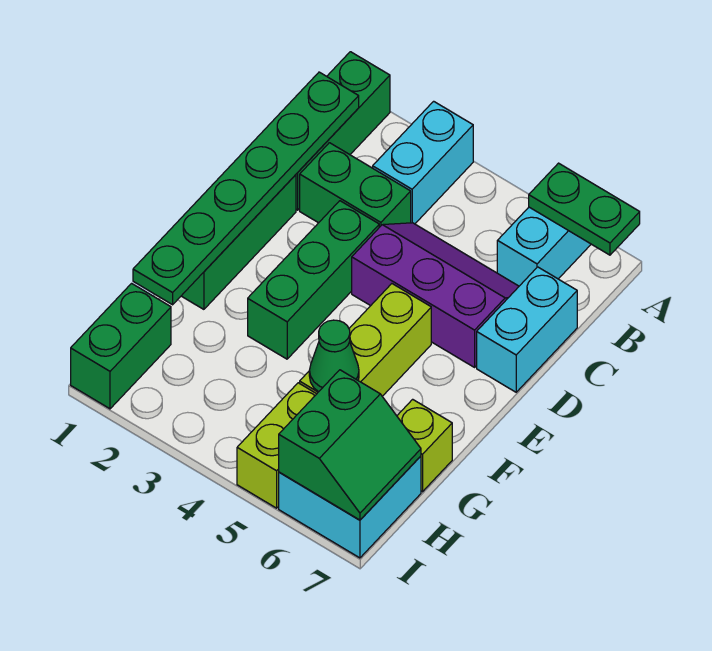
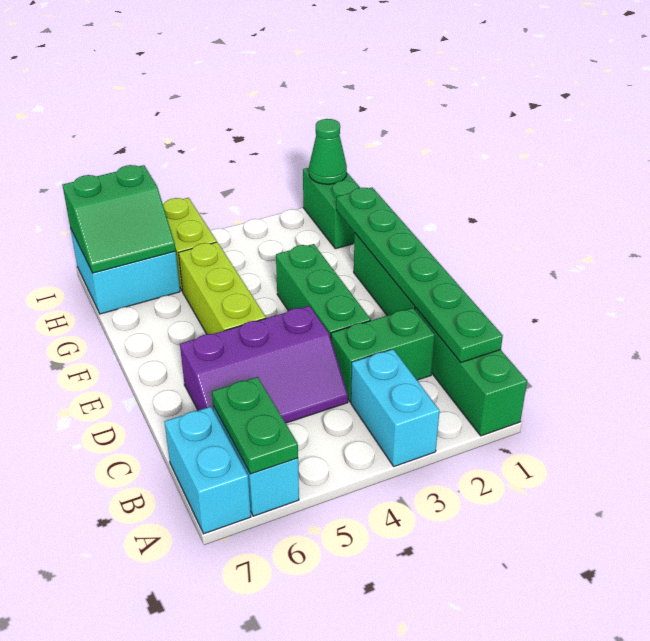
green plate A6:A7 level 2 -> green plate A6:B6 level 2
cyan brick C7:D7 level 1 -> cyan brick A7:B7 level 1
green cone G5 level 2 -> green cone I1 level 2
lime brick G7 level 1 -> none
green slope H6:I7 level 2 top 6 -> green slope H6:I7 level 2 top I

